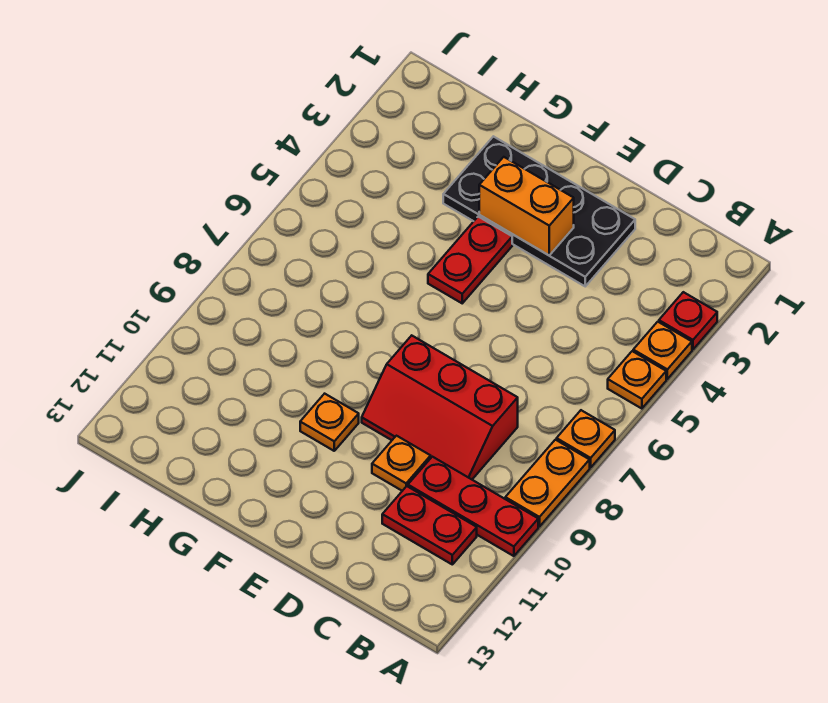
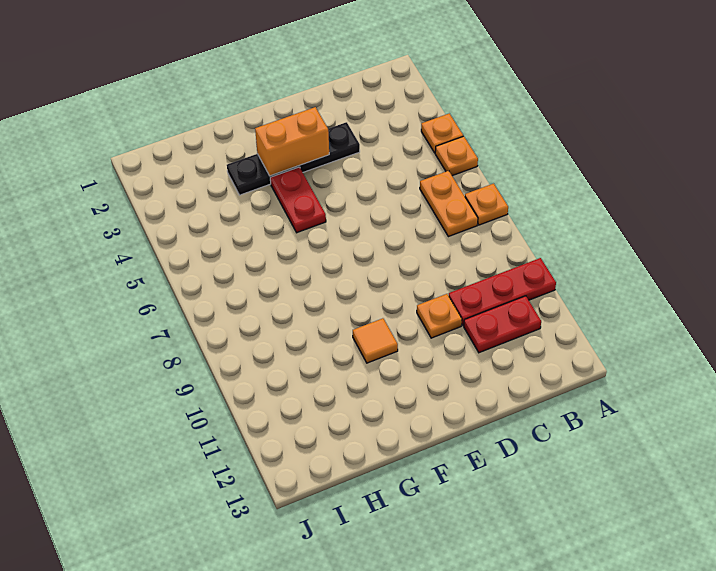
red plate A3 level 1 -> none
orange plate A8:A9 level 1 -> orange plate B6:B7 level 1
red slope C8:E9 level 1 top 8 -> none
black plate D2:G3 level 1 -> black plate D3:G3 level 1
orange plate F10 level 1 -> orange tile F10 level 1

